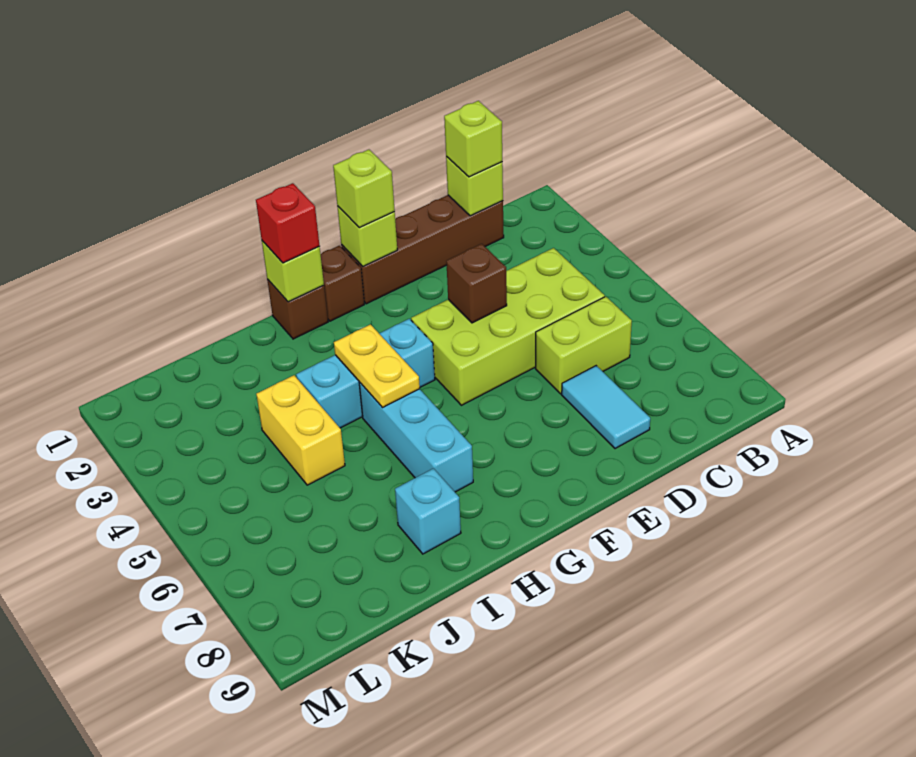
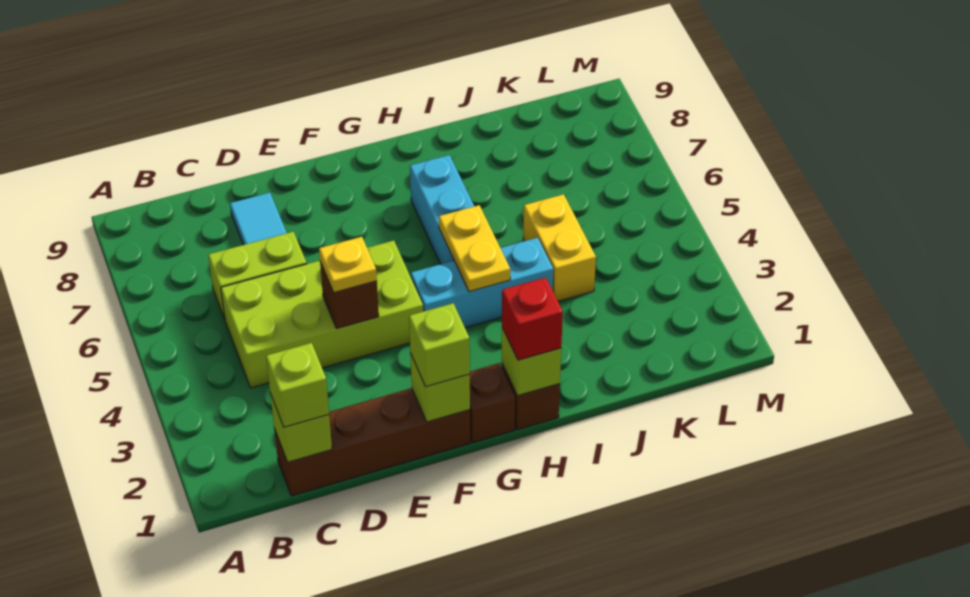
none -> yellow plate E4 level 3
cyan brick I8 level 1 -> none

